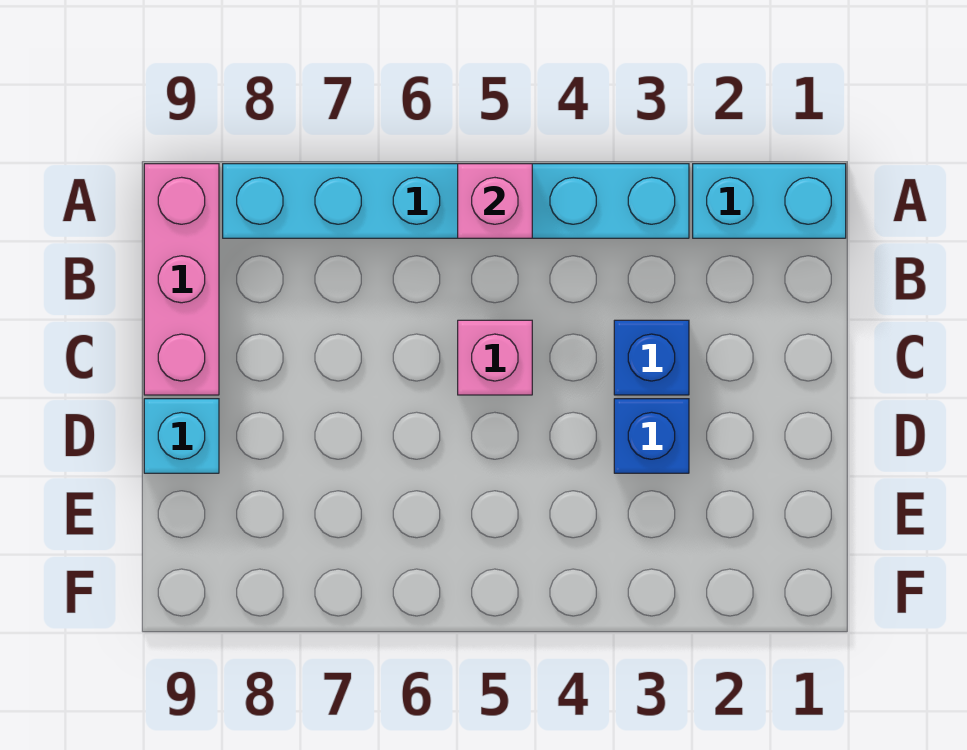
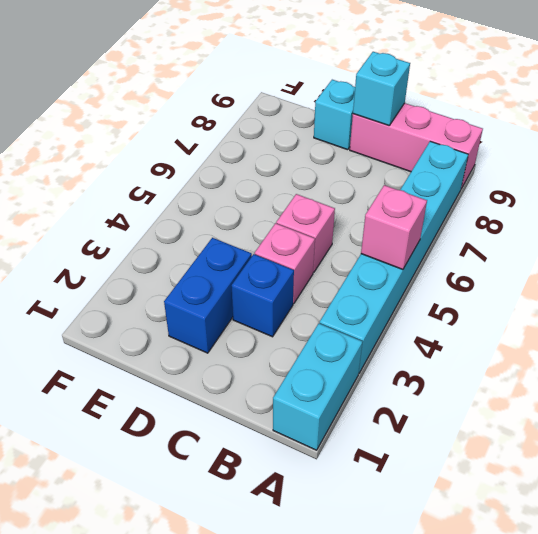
none -> pink brick C4 level 1
none -> cyan brick C9 level 2
blue brick D3 level 1 -> blue brick D2:D3 level 1

